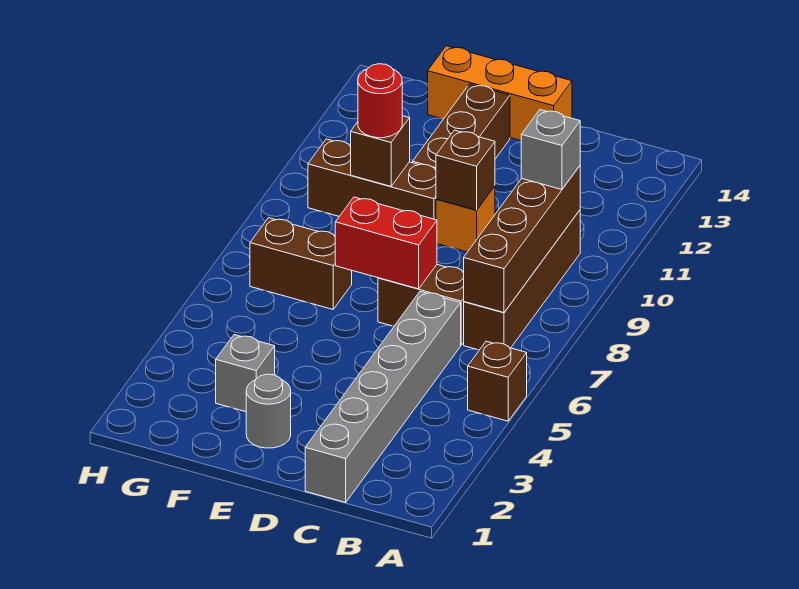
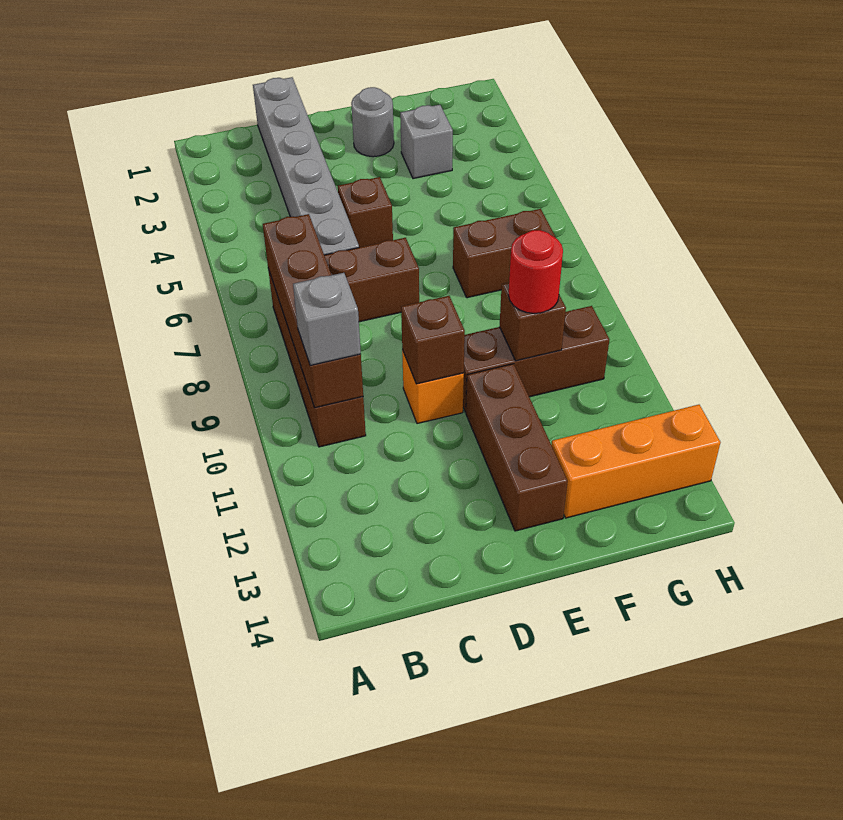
brown brick A5 level 1 -> brown brick D5 level 1
red brick D7:E7 level 2 -> none
orange brick D14:F14 level 1 -> orange brick F13:H13 level 1

